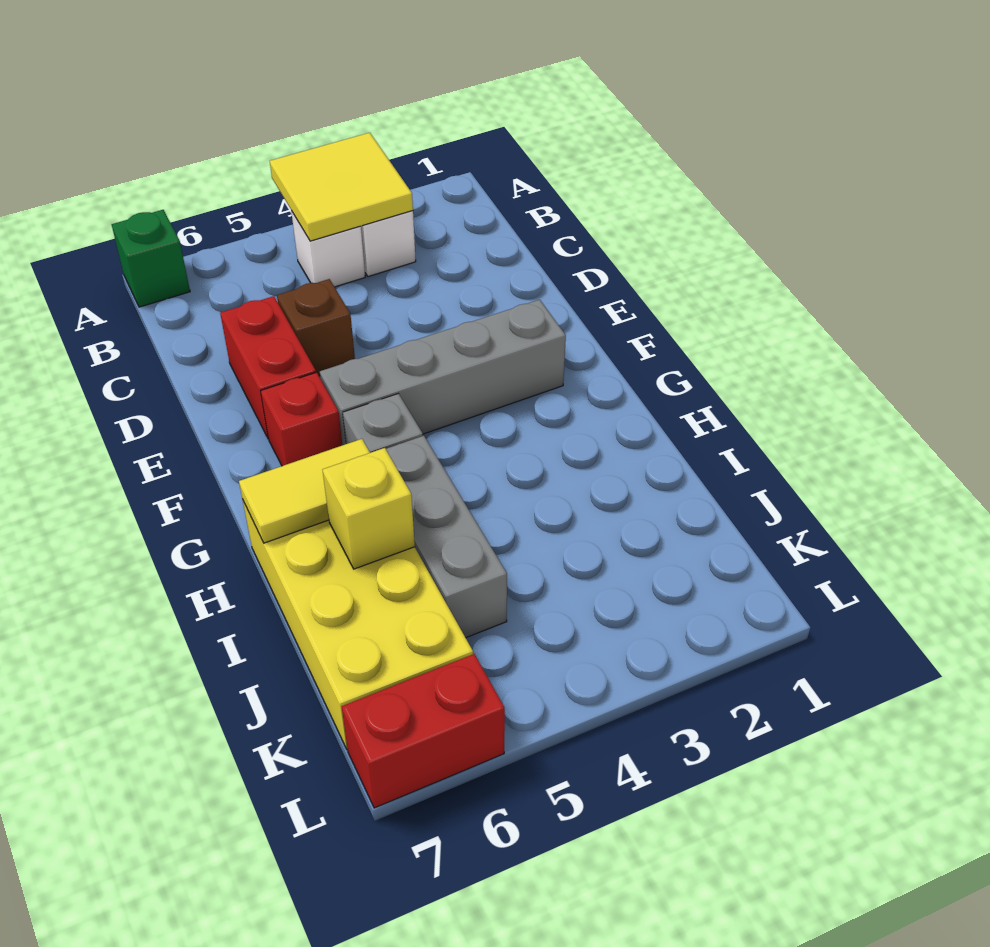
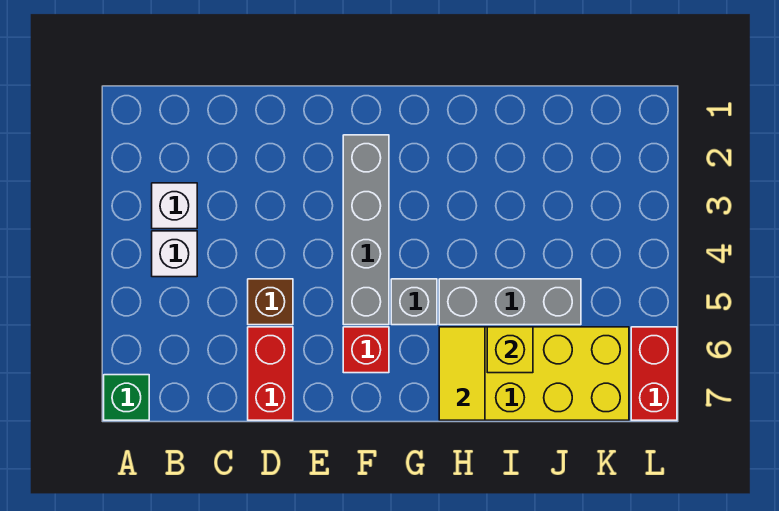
yellow tile A3:B4 level 2 -> none
red brick D6:E6 level 1 -> red brick D6:D7 level 1

